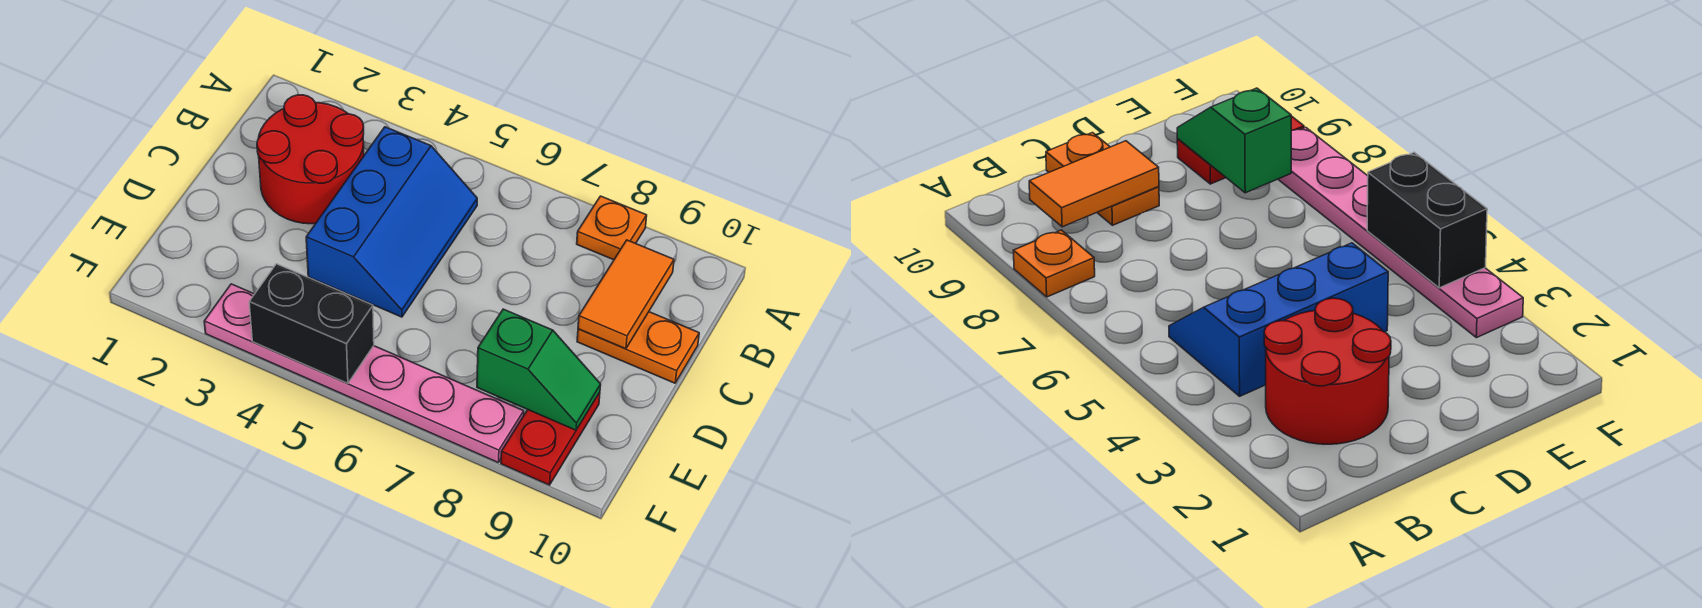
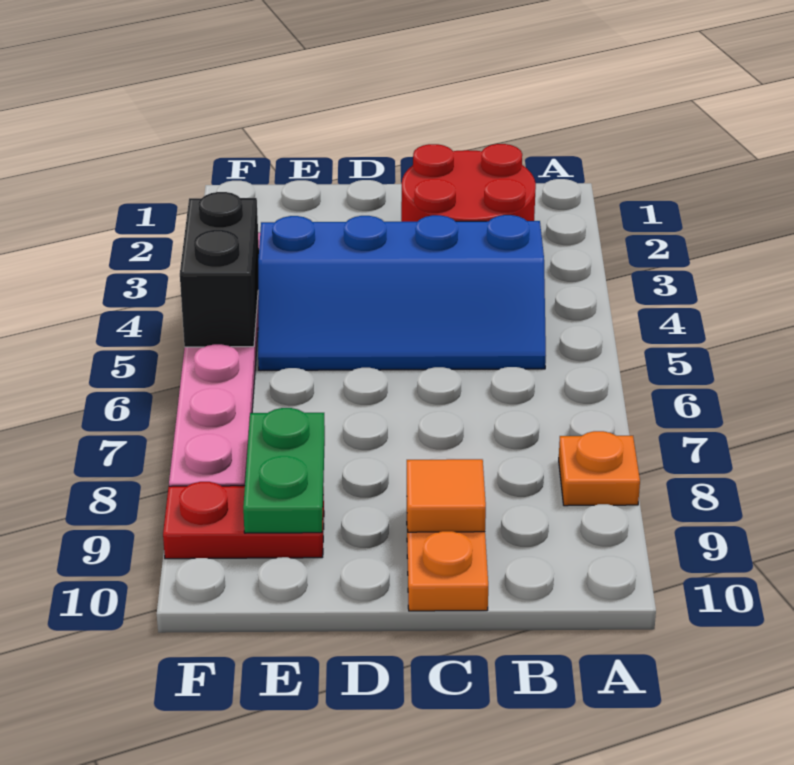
blue slope B4:D5 level 1 top 4 -> blue slope B4:E5 level 1 top 4
orange tile B9:C9 level 2 -> orange tile C9 level 2
green slope E8:E9 level 2 top 8 -> green plate E8:E9 level 2

